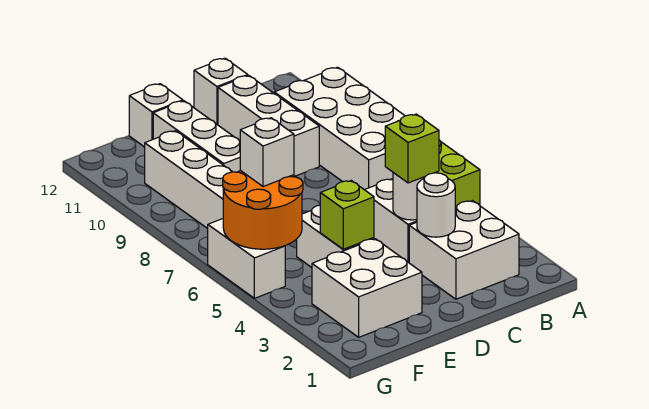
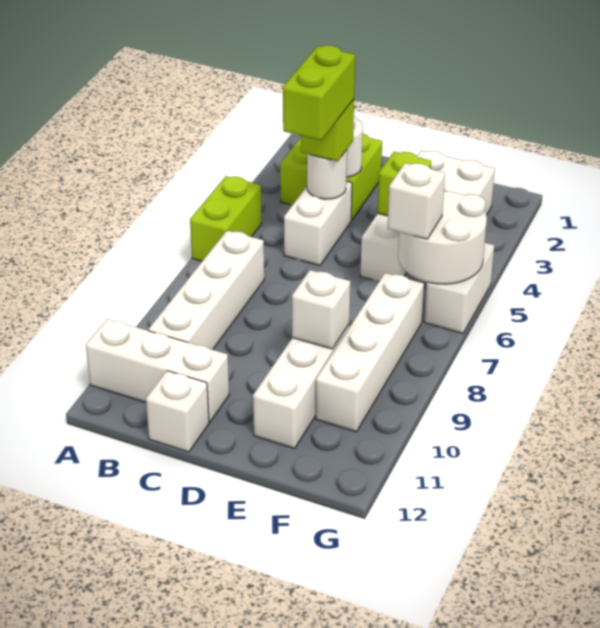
white brick A7:B10 level 1 -> white brick B7:B10 level 1
white brick B2:C3 level 1 -> lime brick B2:C3 level 1
none -> lime brick C4:C5 level 4
white brick C9:C11 level 1 -> white brick A11:C11 level 1
white brick E12 level 1 -> white brick E9 level 2
orange round brick F5:G6 level 2 -> white round brick F5:G6 level 2

